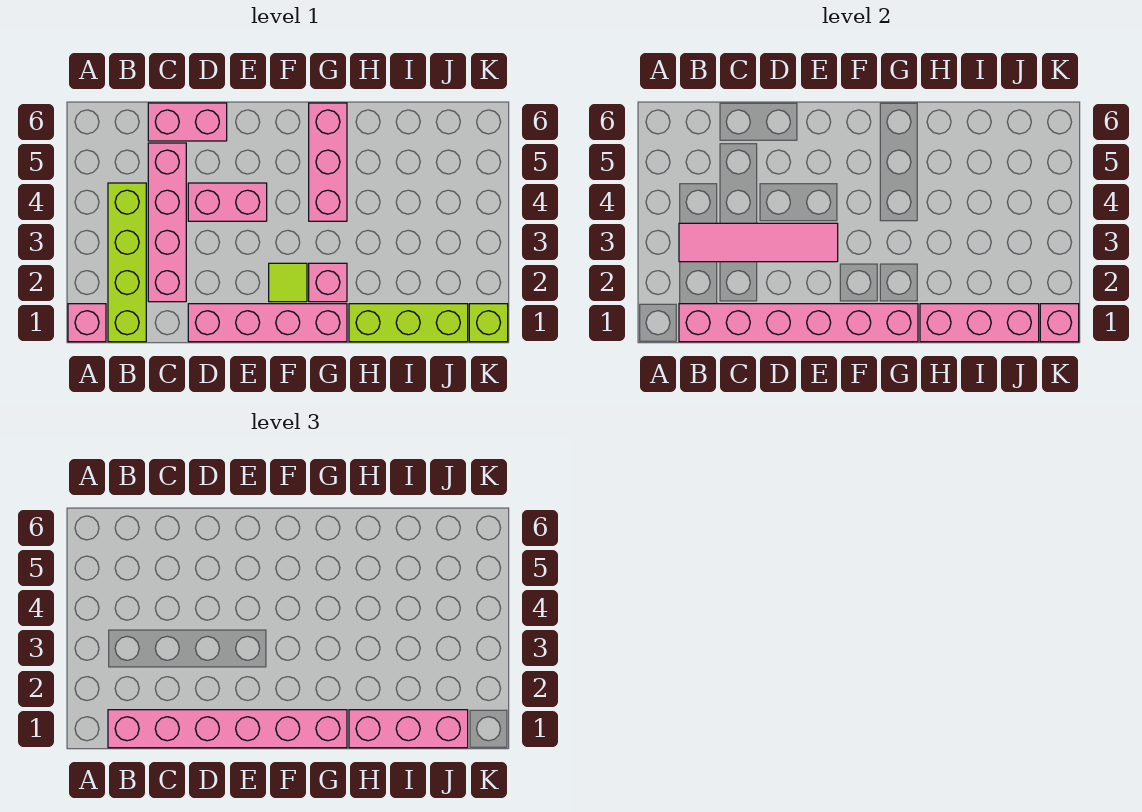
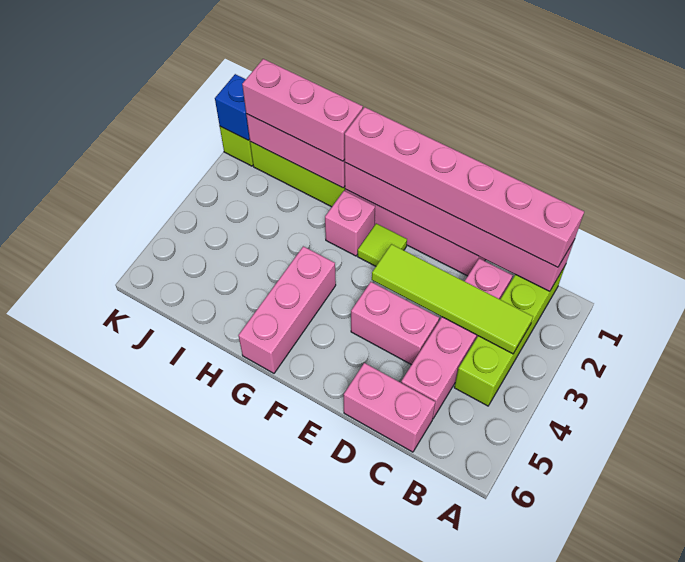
pink brick A1 level 1 -> none
pink tile B3:E3 level 2 -> lime tile B3:E3 level 2
pink brick K1 level 2 -> blue brick K1 level 2

